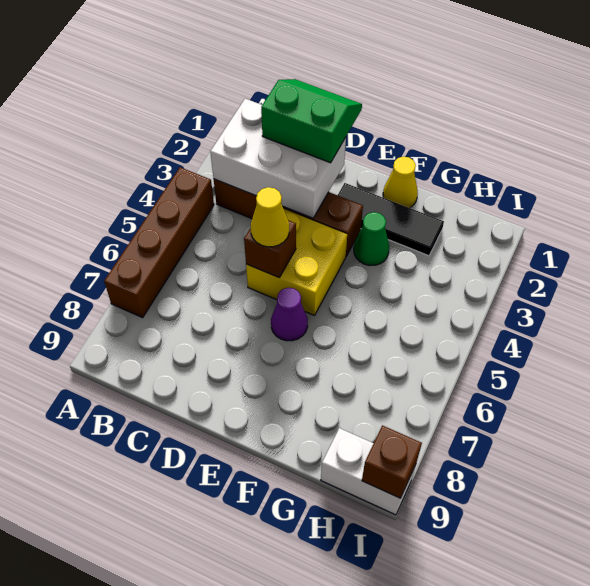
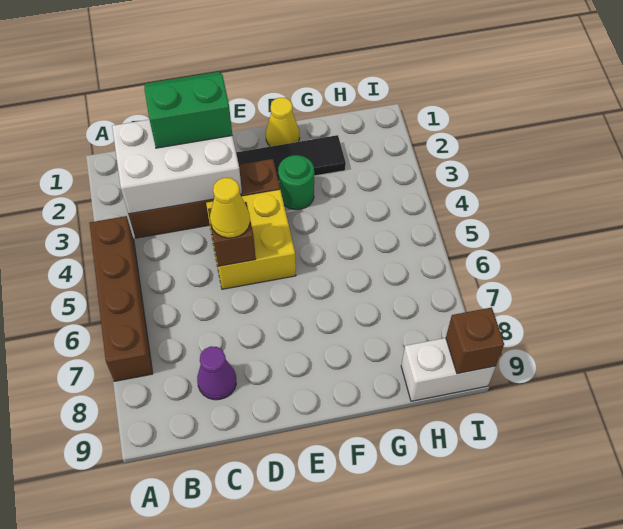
purple cone E6 level 1 -> purple cone C8 level 1
green cone F3 level 1 -> green round brick F3 level 1

